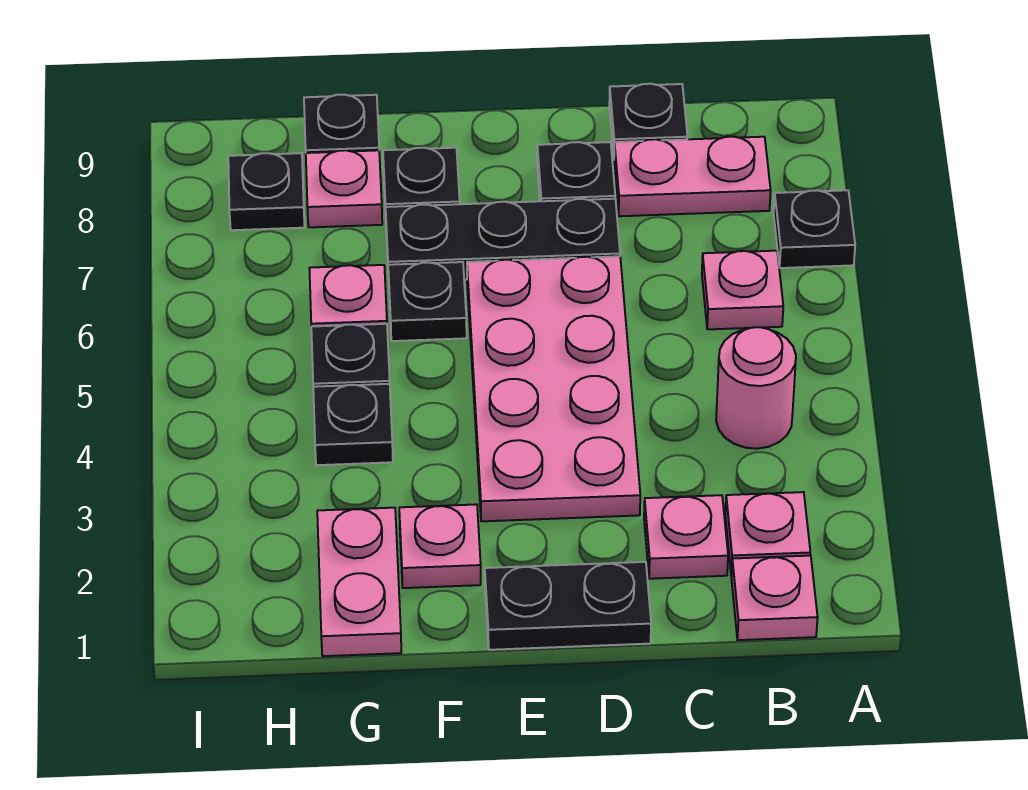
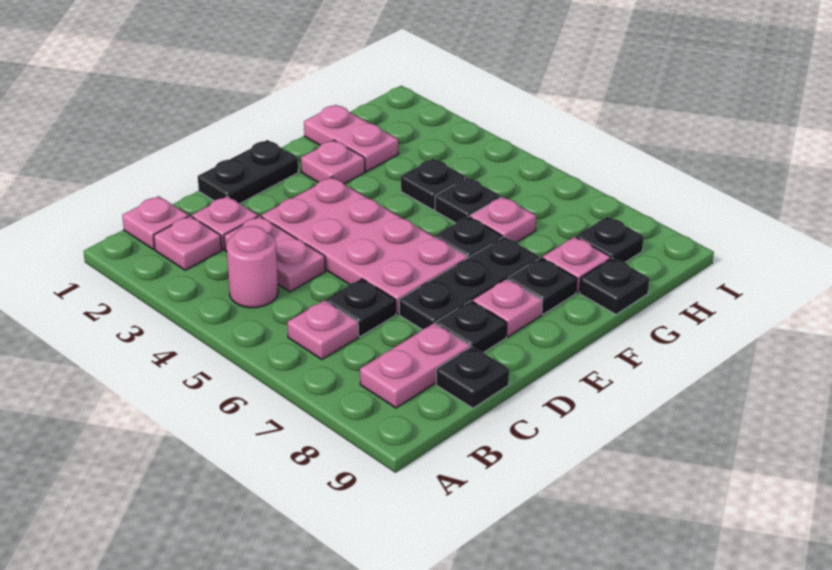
black plate A7 level 1 -> black plate C6 level 1
none -> pink plate C3:C4 level 1
none -> pink plate E8 level 1

